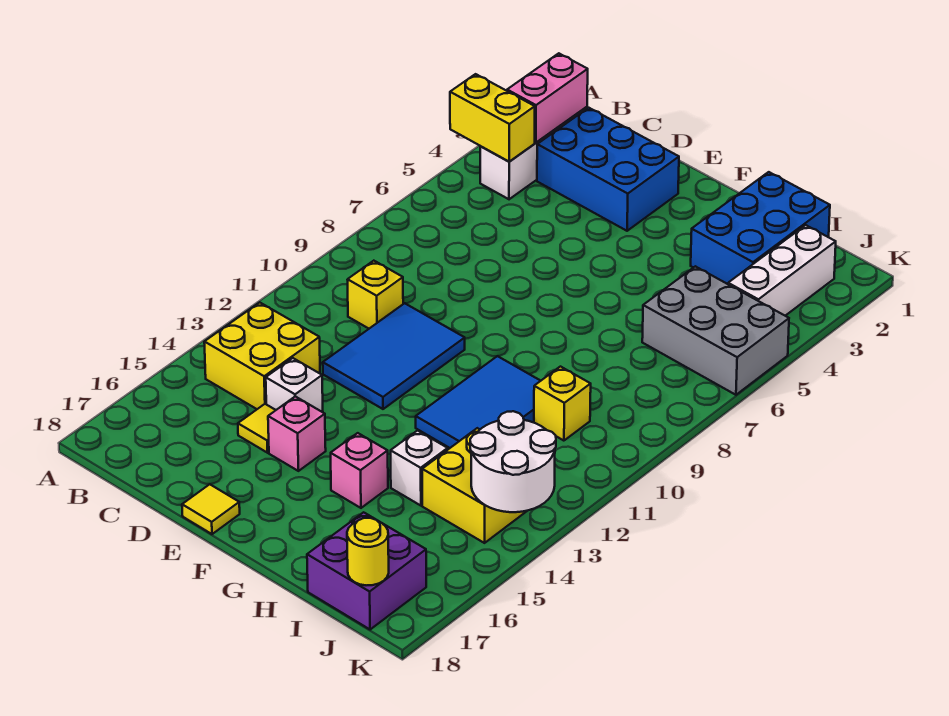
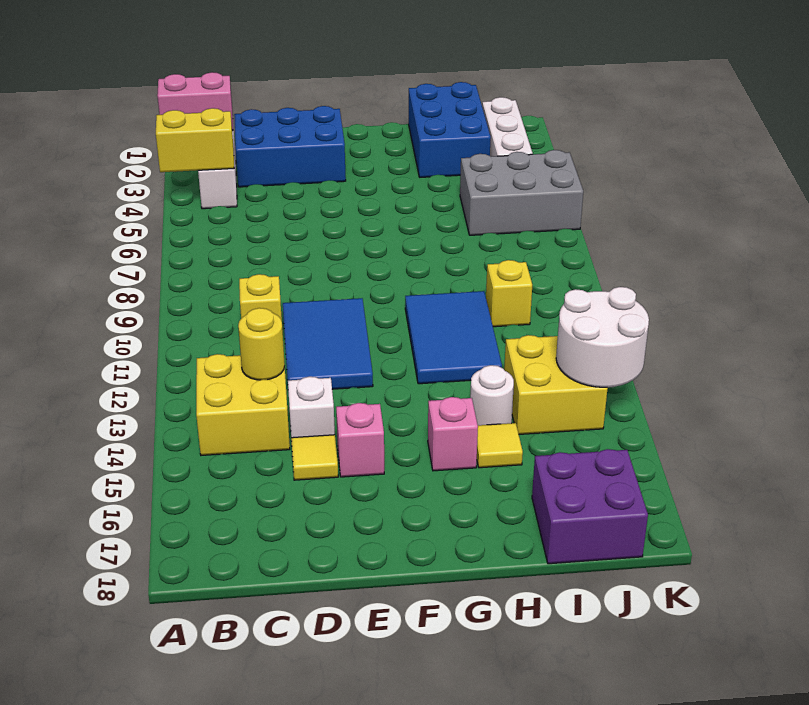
pink brick B2:B3 level 2 -> pink brick A2:B2 level 2
yellow tile E18 level 1 -> yellow tile H15 level 1
white brick H14 level 1 -> white round brick H14 level 1
yellow round brick J18 level 2 -> yellow round brick C13 level 2

